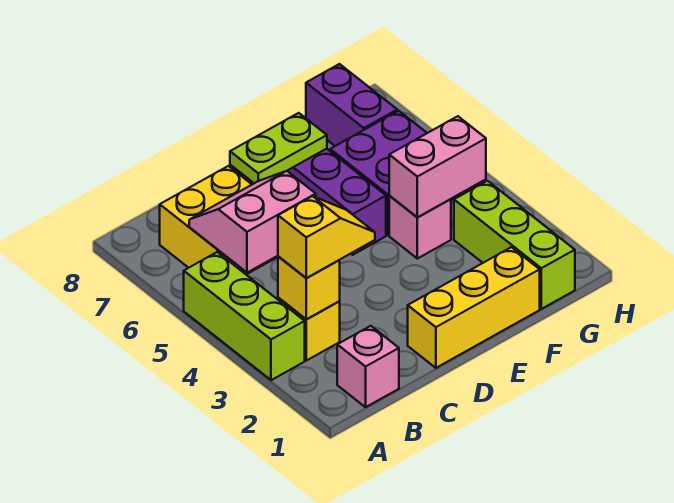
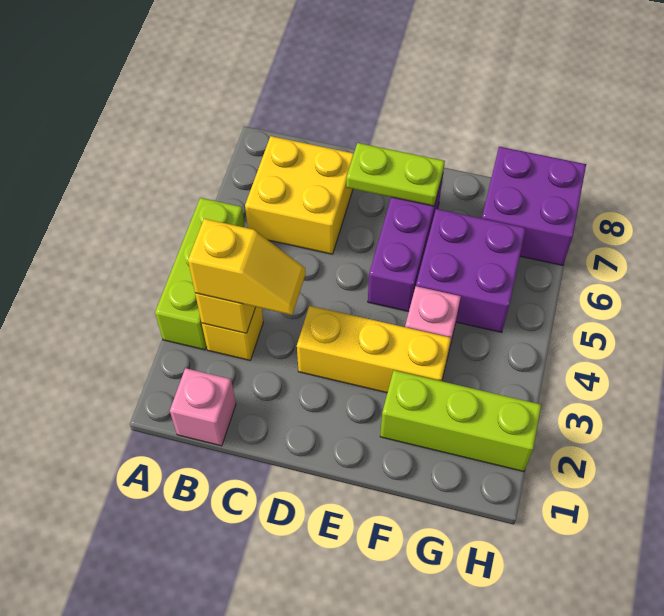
pink slope B5:C6 level 2 top 5 -> none
yellow brick D1:F1 level 1 -> yellow brick D3:F3 level 1
pink brick F4:G4 level 2 -> none
lime brick G1:G3 level 1 -> lime brick F2:H2 level 1
purple brick G7:G8 level 1 -> purple brick G7:H8 level 1

